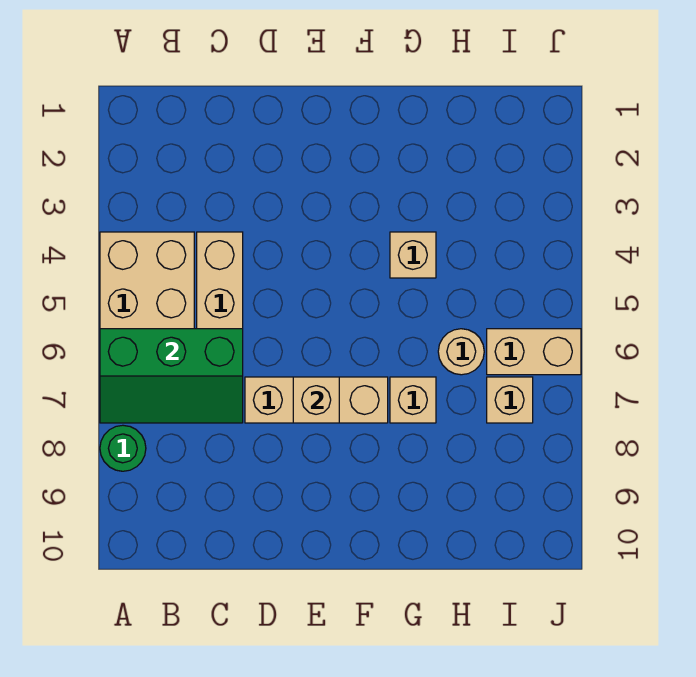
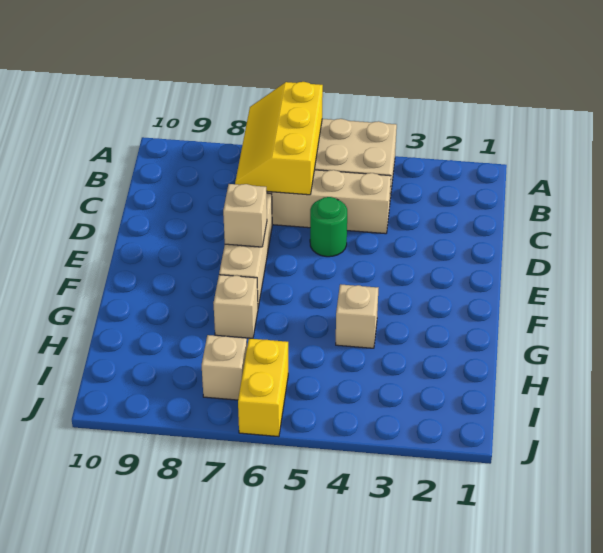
green slope A6:C7 level 2 top 6 -> yellow slope A6:C7 level 2 top 6
green round brick A8 level 1 -> green round brick D5 level 1
tan round brick H6 level 1 -> none
tan brick I6:J6 level 1 -> yellow brick I6:J6 level 1

